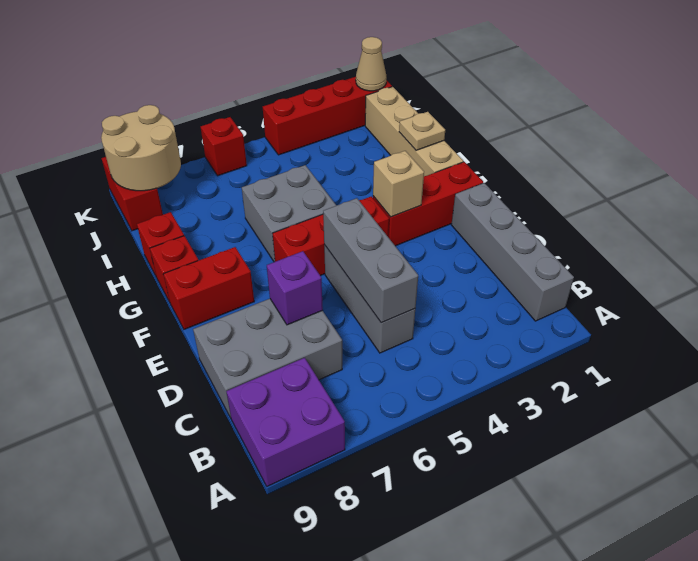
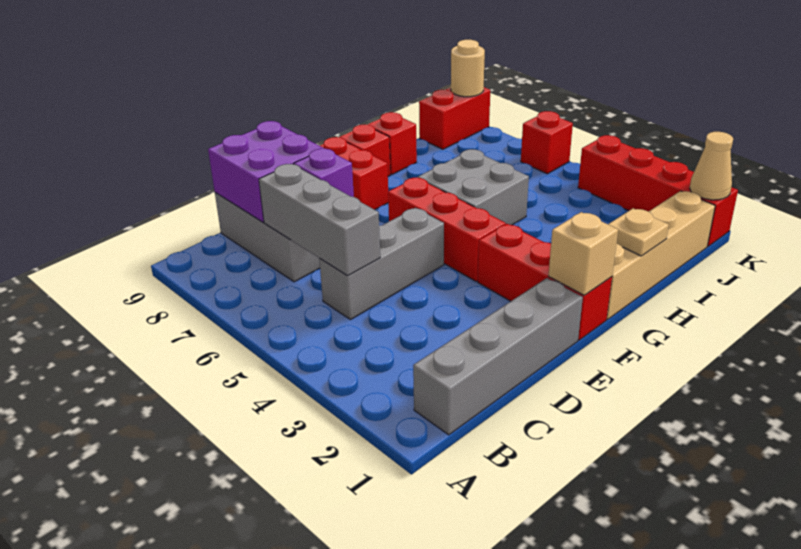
purple brick A8:B9 level 1 -> purple brick C8:D9 level 2
grey brick C5:E5 level 2 -> grey brick C5:C7 level 2
tan brick F3 level 2 -> tan brick F1 level 2
tan round brick J8:K9 level 2 -> tan round brick K9 level 2

